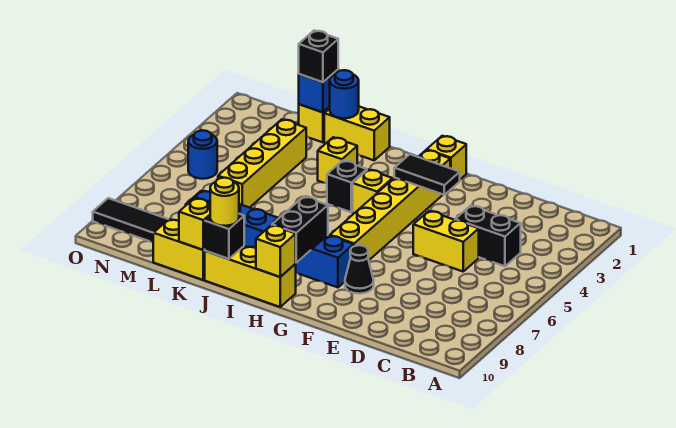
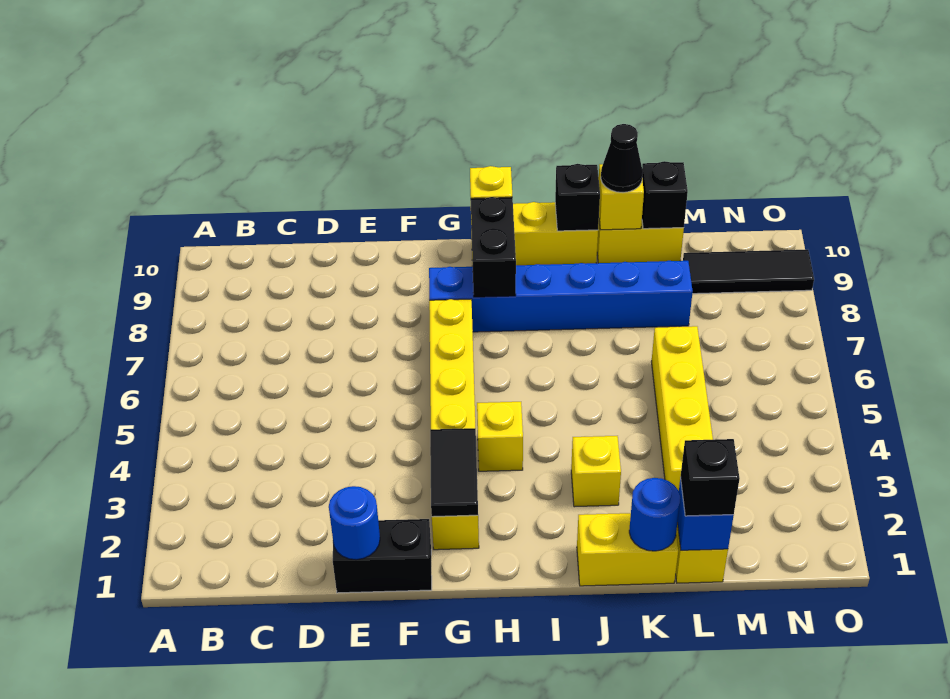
black brick C4:D4 level 1 -> black brick E1:F1 level 1
yellow brick D5:E5 level 1 -> none
black tile F3:G3 level 2 -> black tile G2:G3 level 2
black cone F8 level 1 -> black cone K10 level 3
yellow brick G1 level 1 -> none
black brick I4 level 1 -> black brick L10 level 2
yellow round brick J10 level 3 -> none
blue round brick N5 level 1 -> blue round brick E1 level 2

